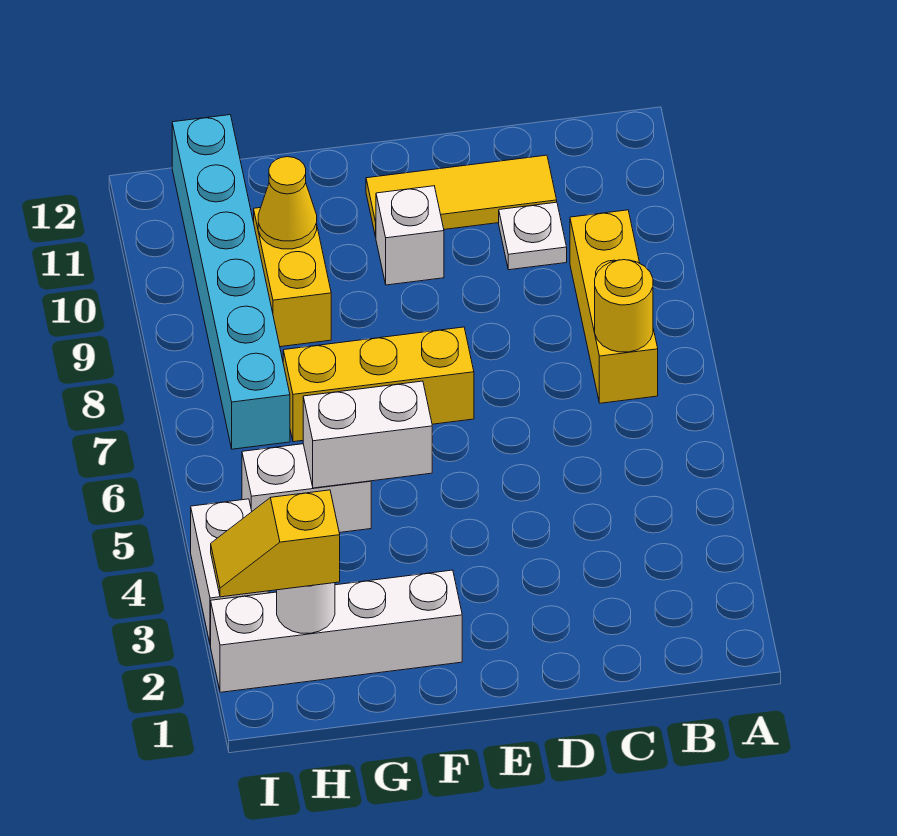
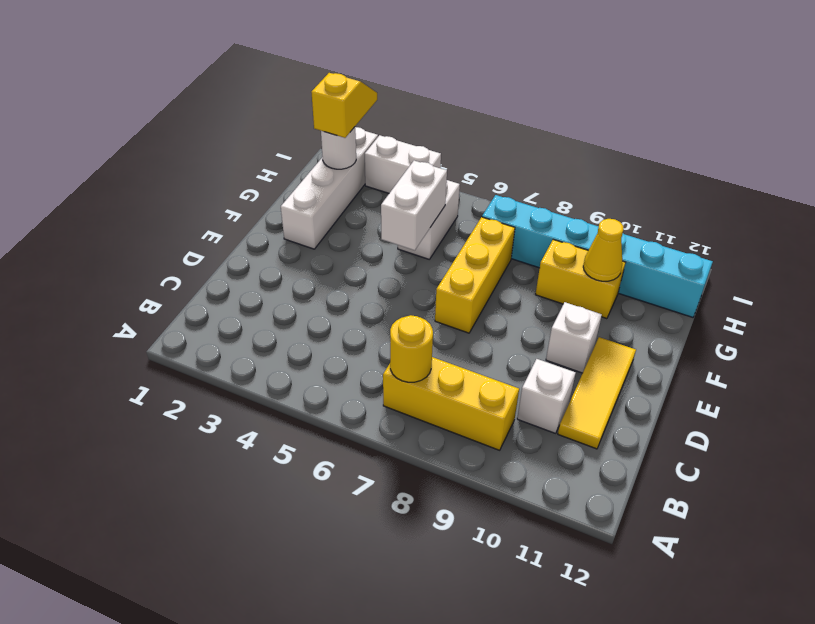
white plate C10 level 1 -> white brick C10 level 1

